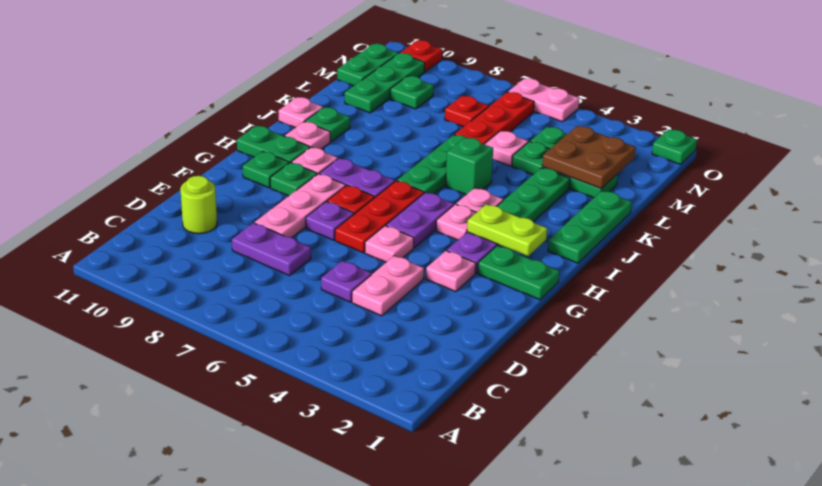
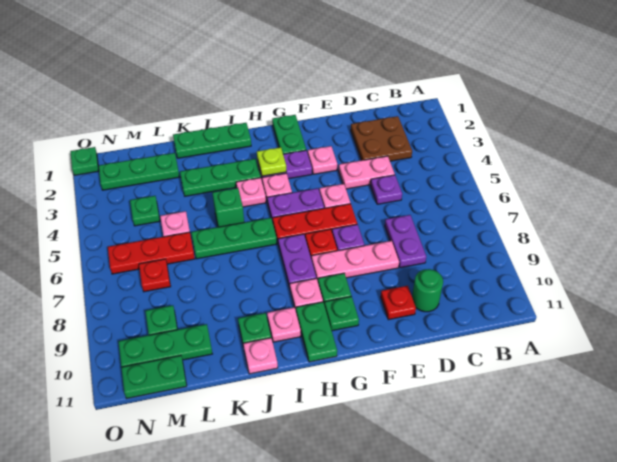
lime round brick D10 level 1 -> green round brick D10 level 1
lime plate H2:H3 level 2 -> lime plate H3 level 2
green plate L2:L4 level 1 -> green plate L2:N2 level 1
brown plate L2:M3 level 2 -> brown plate C2:D3 level 1
pink plate O5:O6 level 1 -> none
red plate O10 level 1 -> red plate E10 level 1

